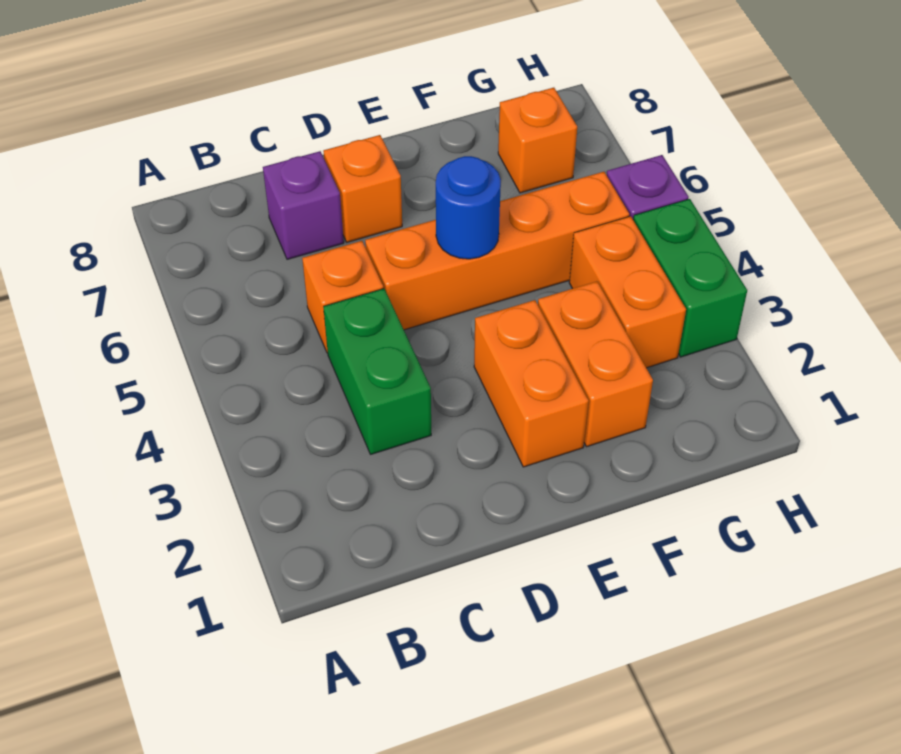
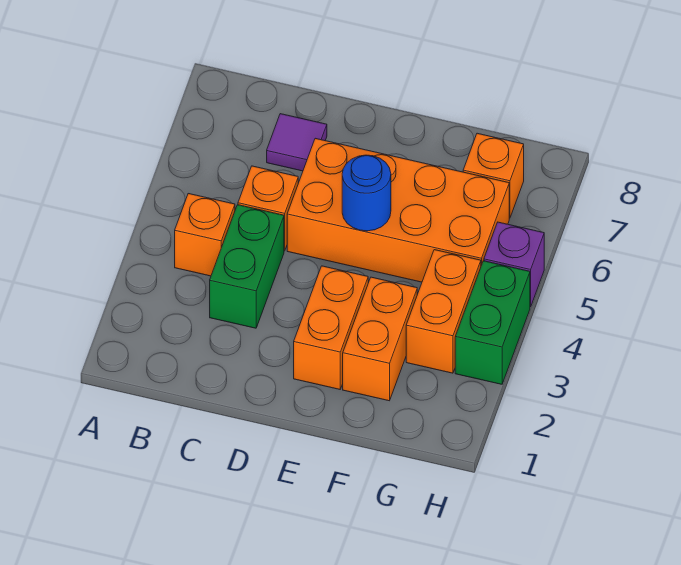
purple brick C7 level 1 -> purple tile C7 level 1
orange brick D5:G5 level 1 -> orange brick D5:G6 level 1
orange brick D7 level 1 -> orange brick B4 level 1

